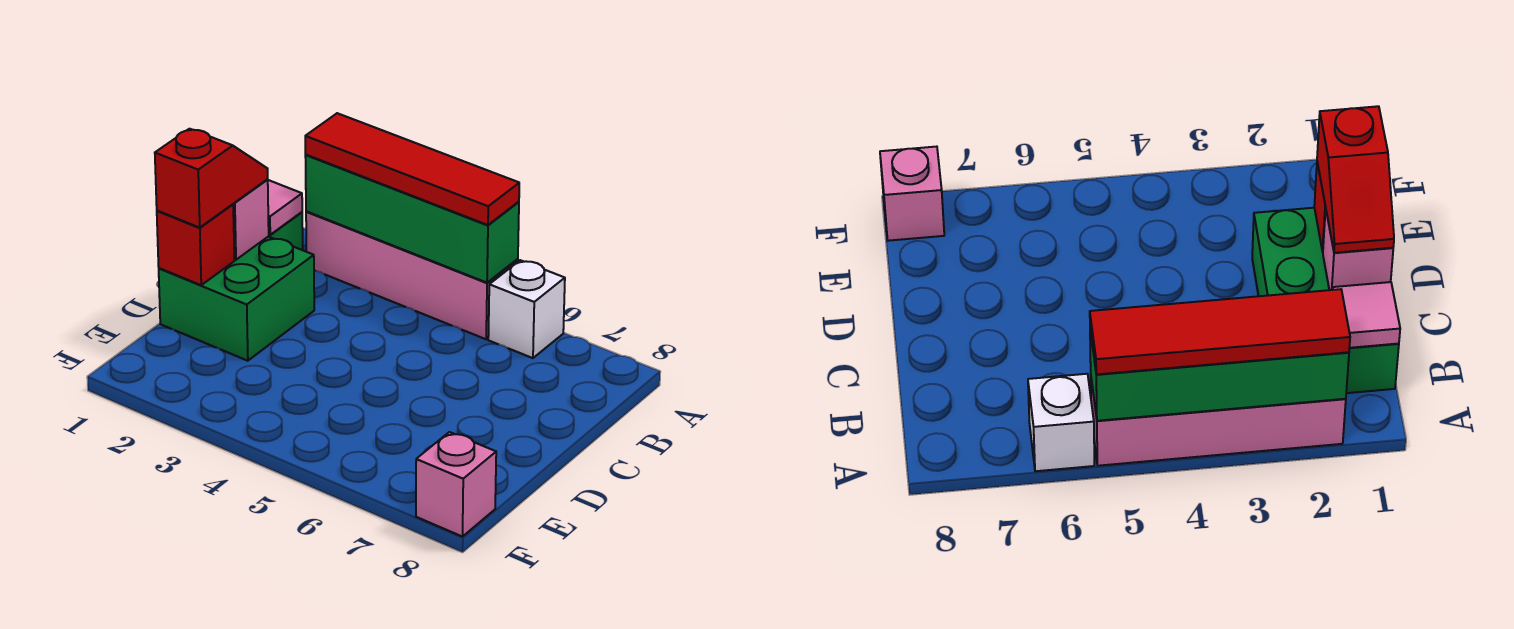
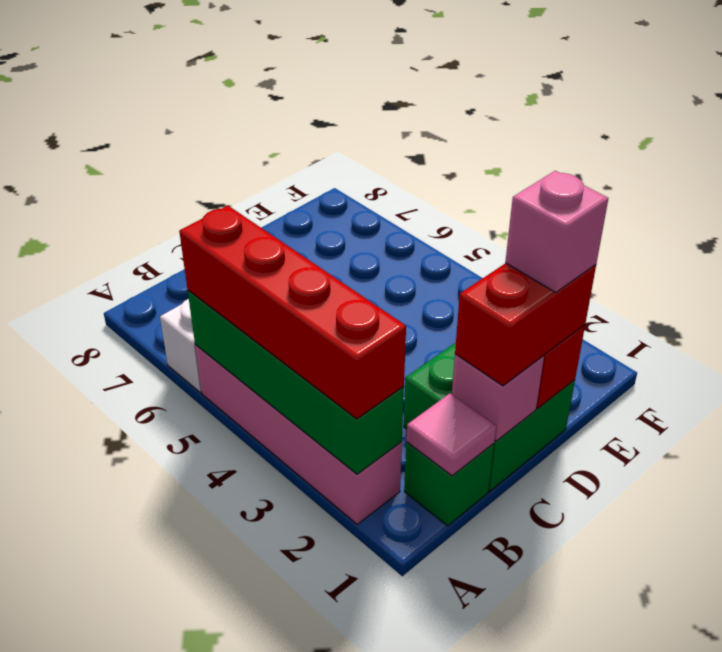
red tile A2:A5 level 3 -> red brick A2:A5 level 3
red slope C1:D1 level 3 top D -> red brick C1:D1 level 3
pink brick F8 level 1 -> pink brick D1 level 4

